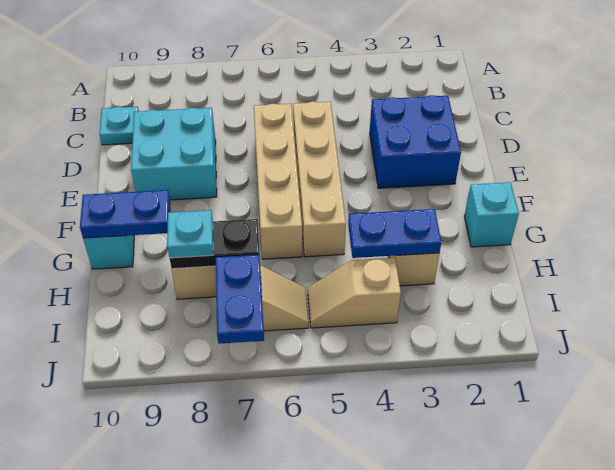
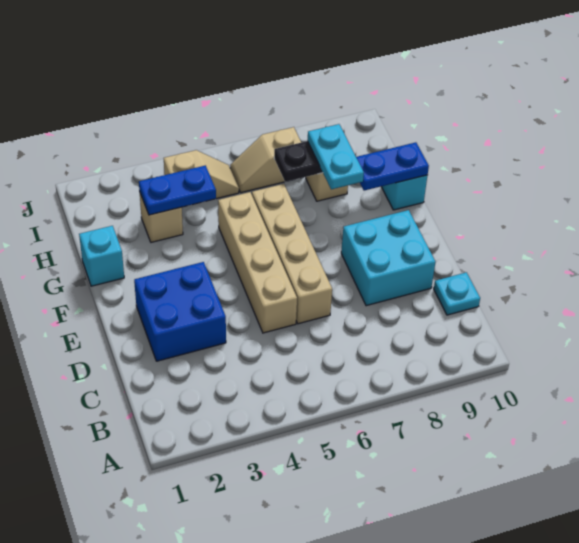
cyan plate H8 level 3 -> cyan plate G8:H8 level 3
blue plate I7:J7 level 2 -> none

